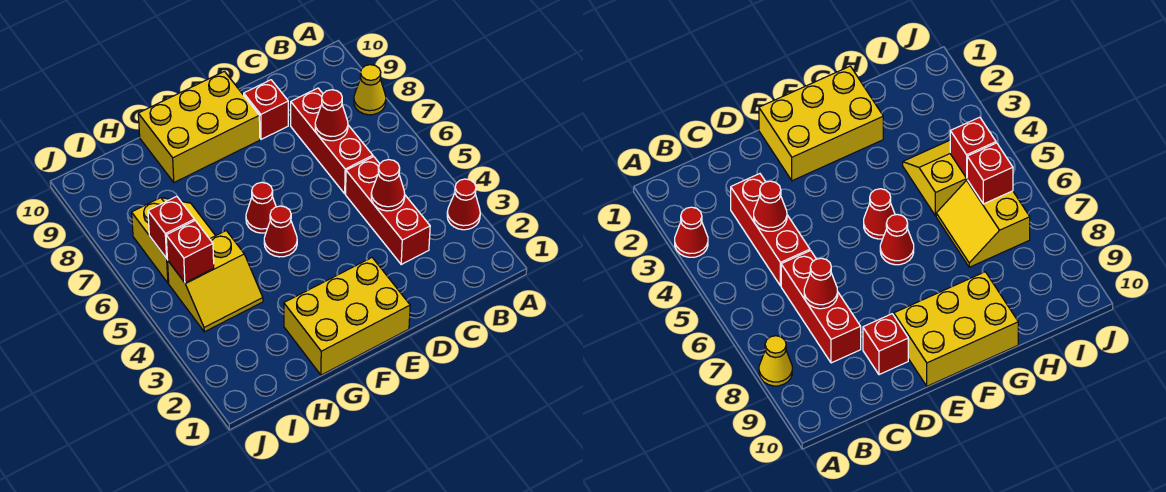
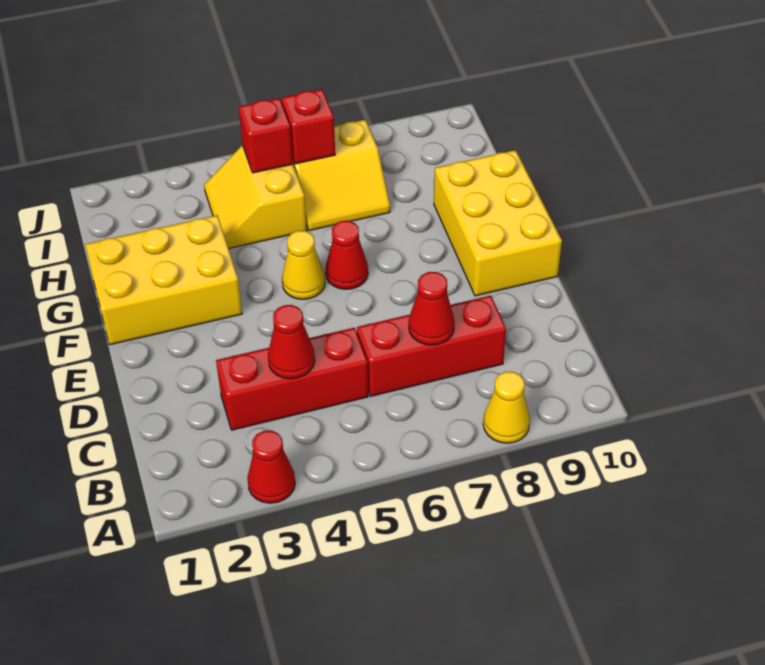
red brick D9 level 1 -> none
yellow brick E1:G2 level 1 -> yellow brick F1:G3 level 1
red cone F5 level 1 -> yellow cone F5 level 1

